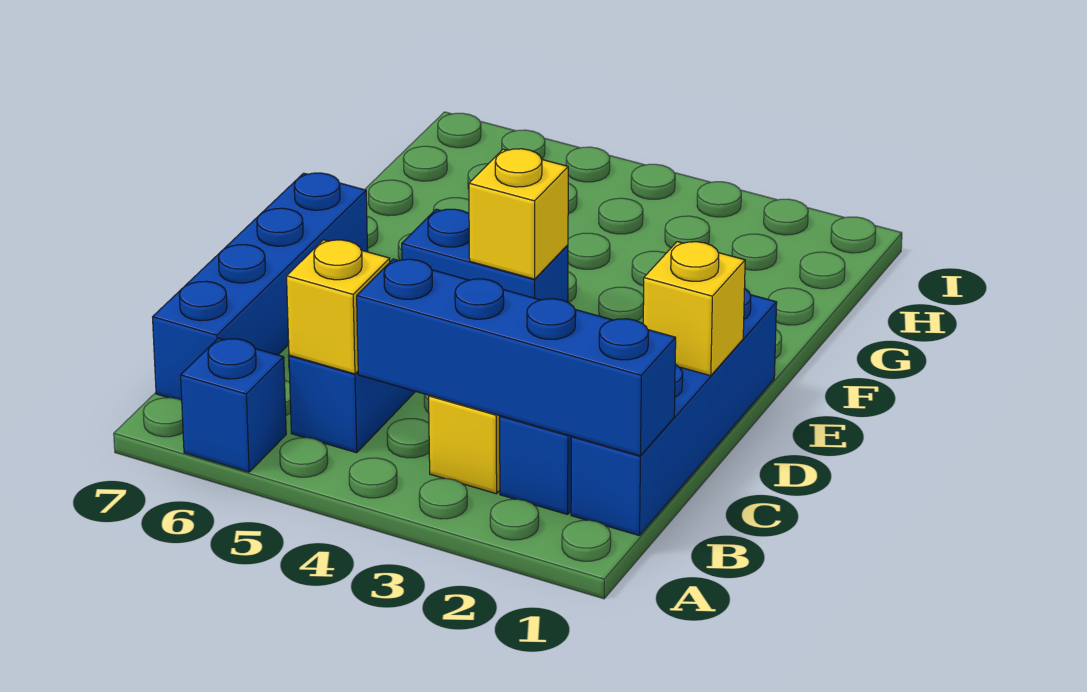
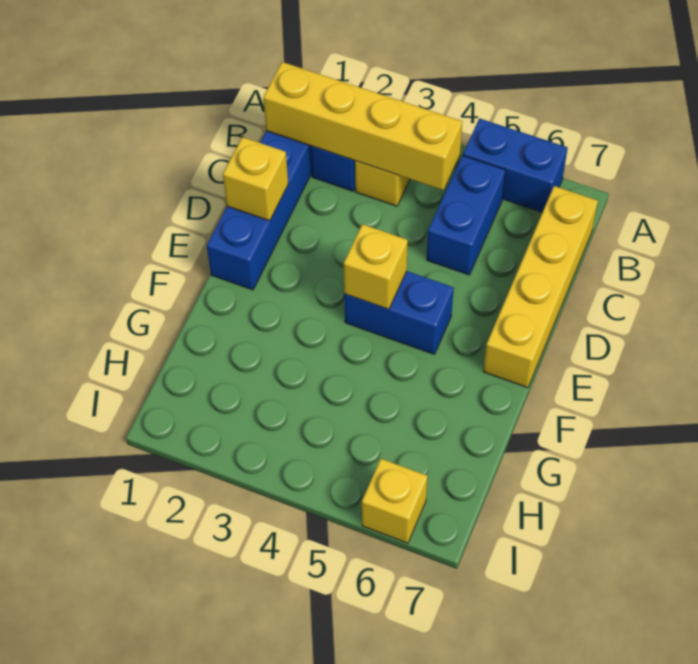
blue brick A6 level 1 -> blue brick A5:A6 level 1
blue brick B1:B4 level 2 -> yellow brick B1:B4 level 2
yellow brick B5 level 2 -> yellow brick I6 level 1
blue brick B7:E7 level 1 -> yellow brick B7:E7 level 1

